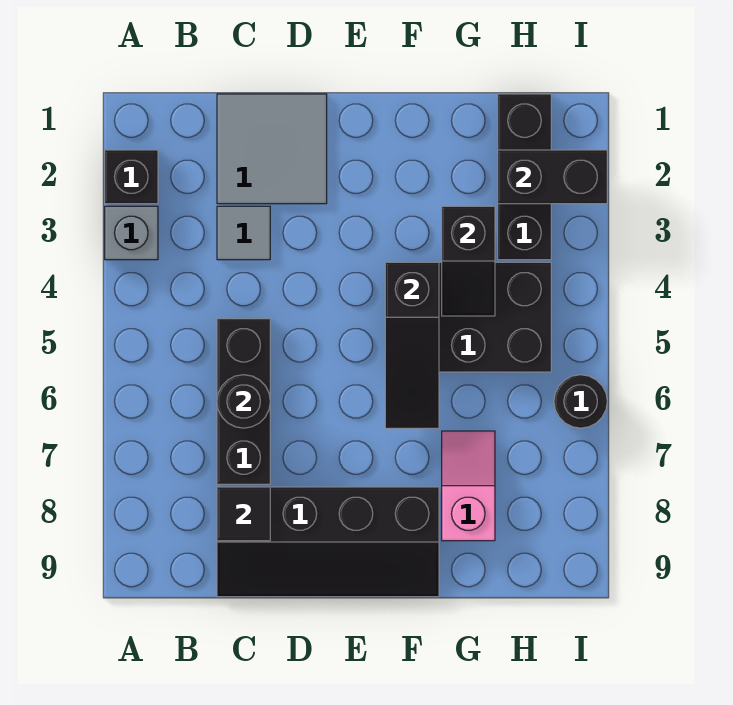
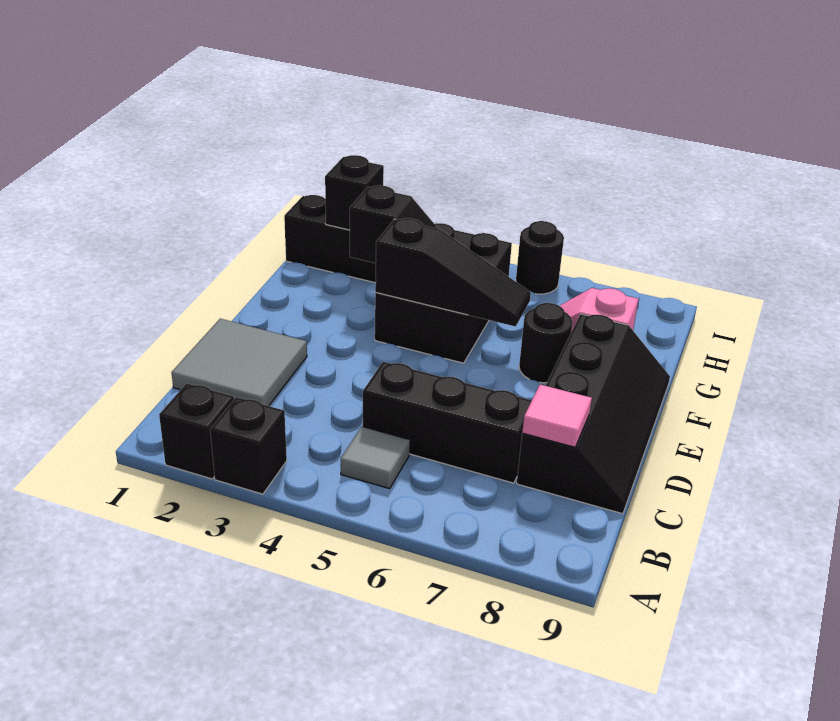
grey brick A3 level 1 -> black brick A3 level 1
grey tile C3 level 1 -> grey tile B5 level 1
black round brick C6 level 2 -> black round brick F7 level 1
black tile C8 level 2 -> pink tile C8 level 2
black brick H2:I2 level 2 -> black brick H2 level 2

